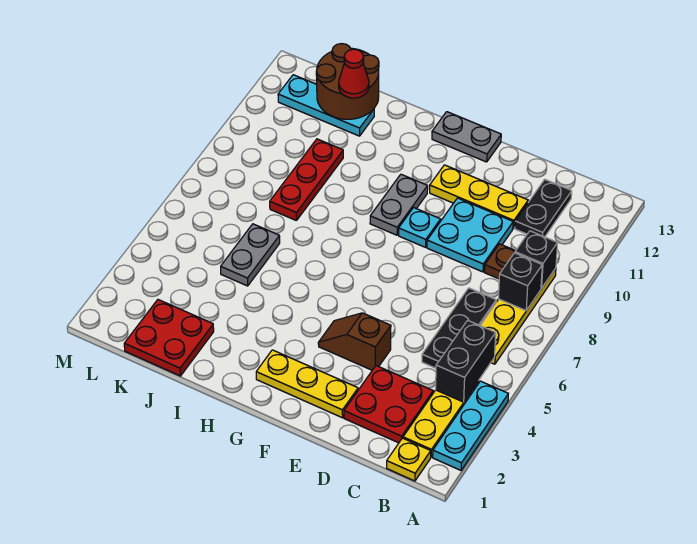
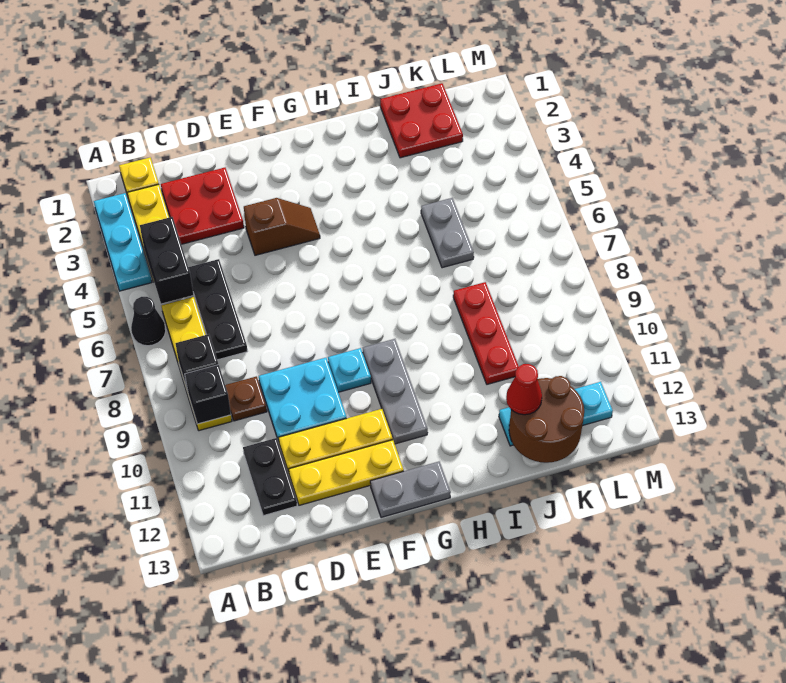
none -> black cone A6 level 1
yellow plate E2:G2 level 1 -> yellow plate D12:F12 level 1
grey plate G9:G10 level 1 -> grey plate G9:G11 level 1

